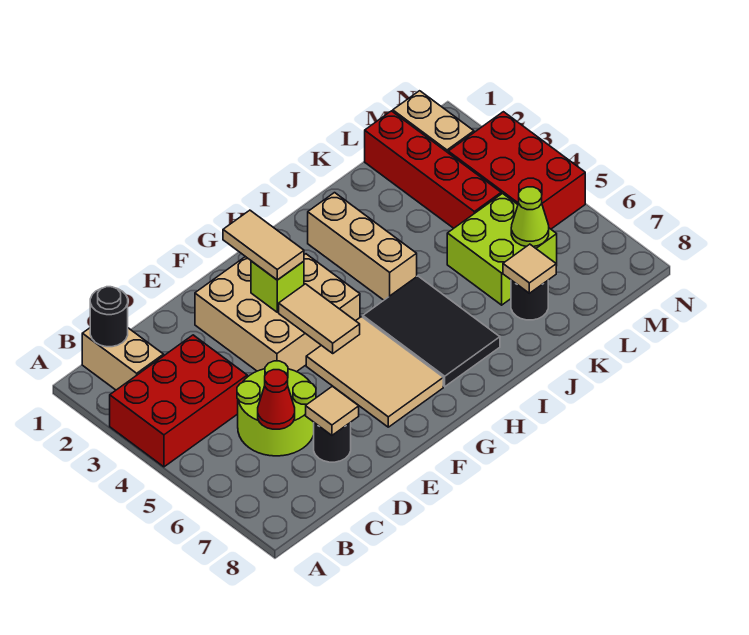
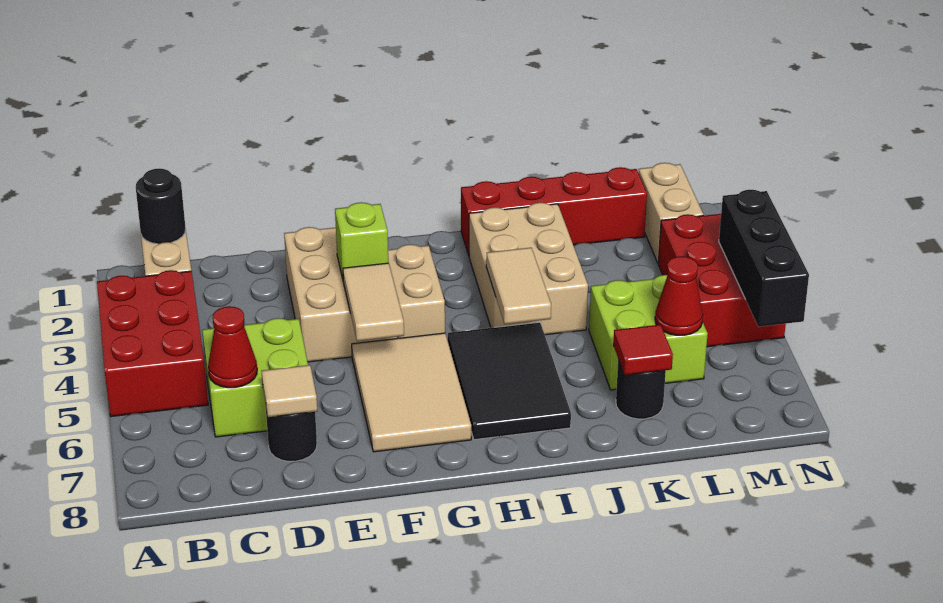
red brick A3:C4 level 1 -> red brick A3:B5 level 1
lime round brick C5:D6 level 1 -> lime brick C5:D6 level 1
tan tile F2:F3 level 3 -> tan tile I4:I5 level 2
tan brick I2:I4 level 1 -> tan brick I2:J4 level 1
tan tile K7 level 2 -> red tile K7 level 2
red brick L1:L4 level 1 -> red brick I1:L1 level 1
lime cone L6 level 2 -> red cone L6 level 2
none -> black brick N4:N6 level 2

